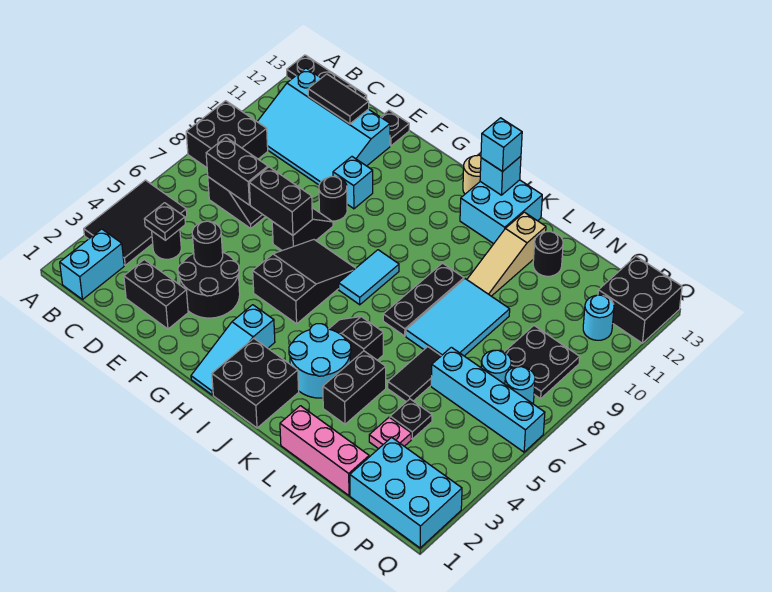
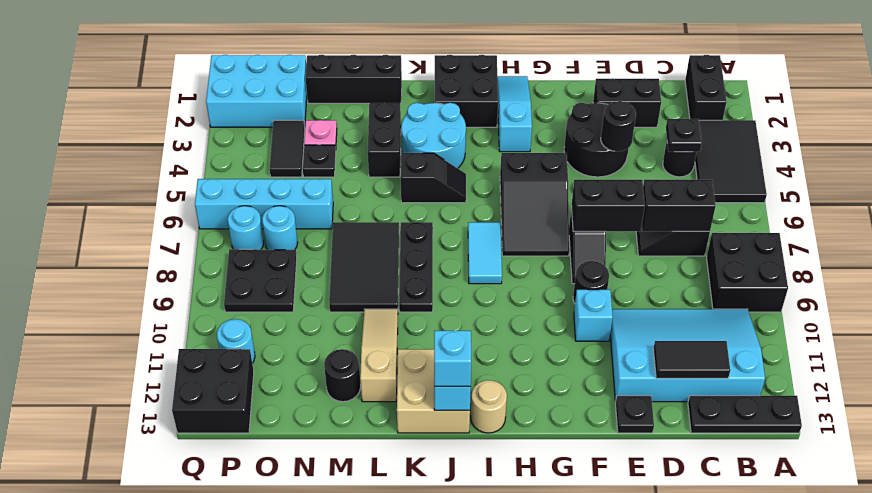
cyan brick B1:B2 level 1 -> black brick B1:B2 level 1
cyan brick J12:K13 level 1 -> tan brick J12:K13 level 1
pink brick L1:N1 level 1 -> black brick L1:N1 level 1
cyan tile L7:M9 level 1 -> black tile L7:M9 level 1
black tile M5:M6 level 1 -> black tile O3:O4 level 1

